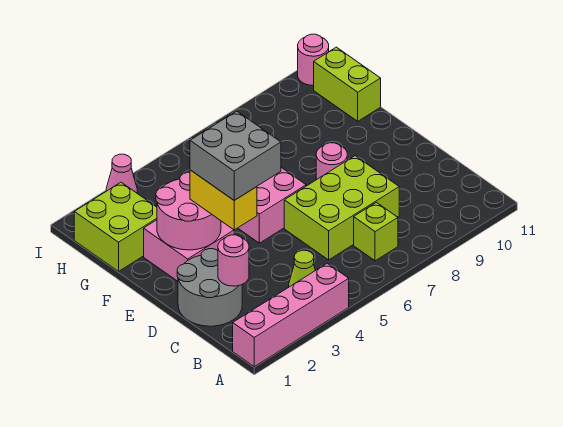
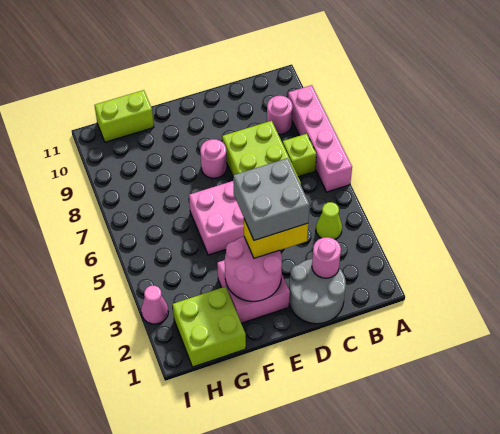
pink brick A1:A4 level 1 -> pink brick A6:A9 level 1
pink round brick I11 level 1 -> pink round brick B9 level 1

